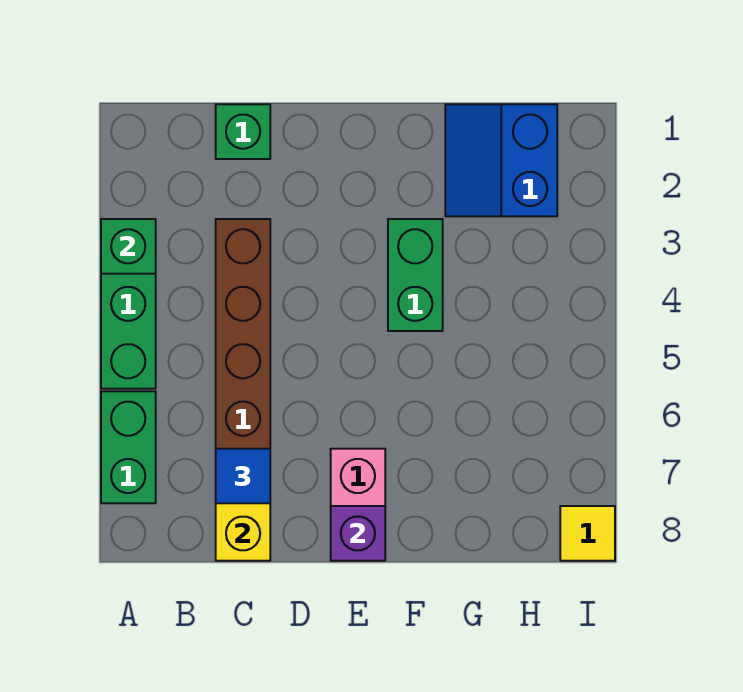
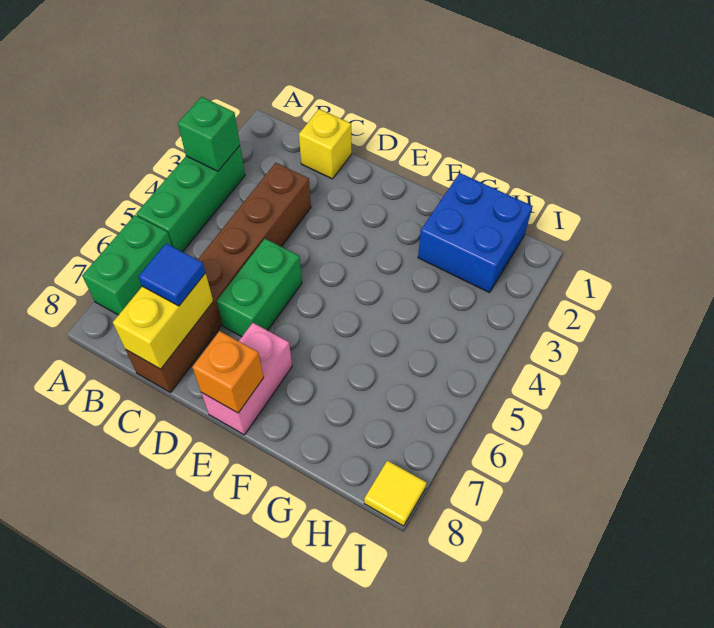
green brick C1 level 1 -> yellow brick C1 level 1
purple brick E8 level 2 -> orange brick E8 level 2
green brick F3:F4 level 1 -> green brick D5:D6 level 1
blue slope G1:H2 level 1 top H -> blue brick G1:H2 level 1

